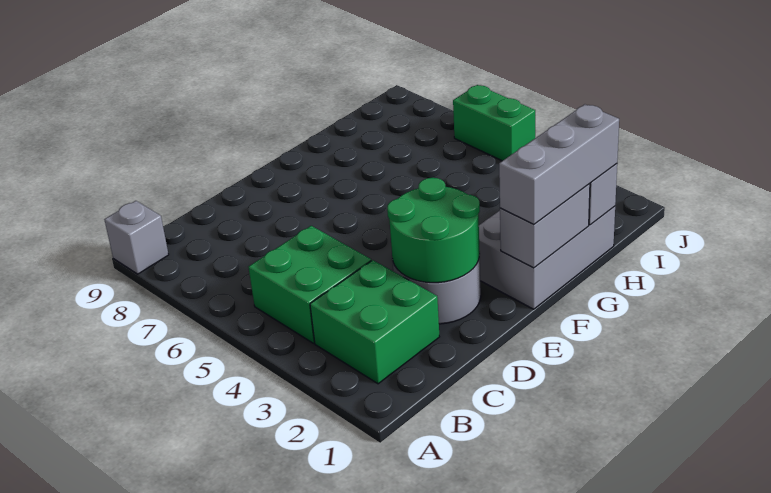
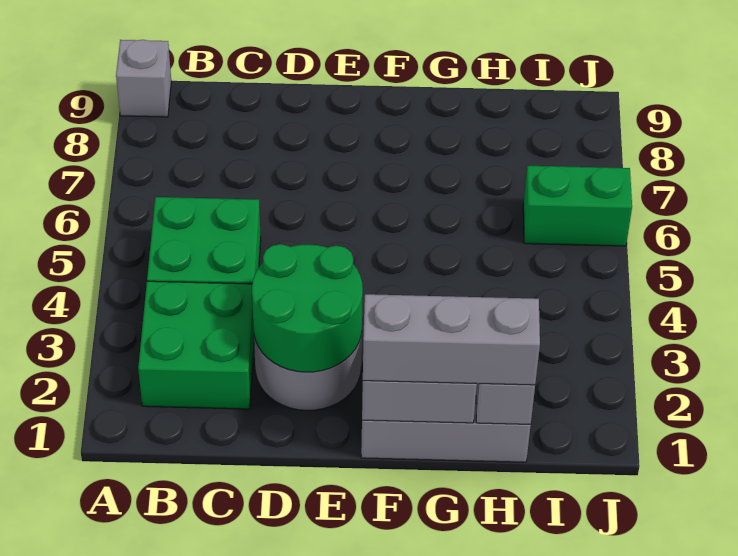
green brick J5:J6 level 1 -> green brick I6:J6 level 1

